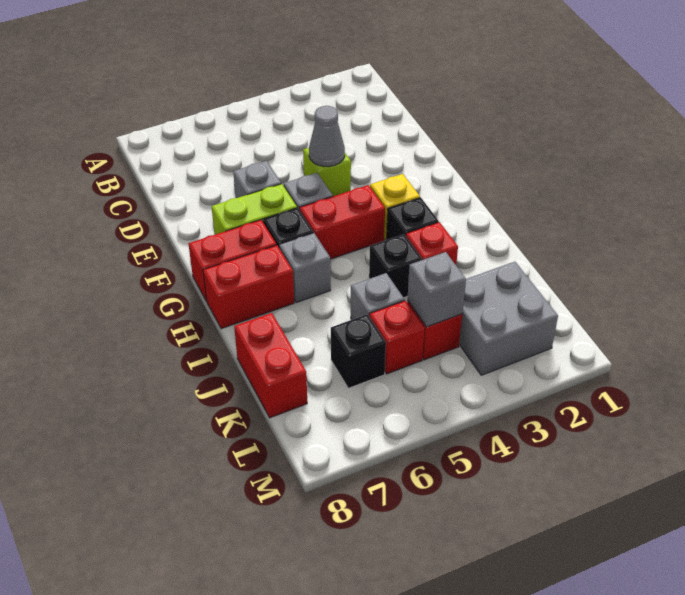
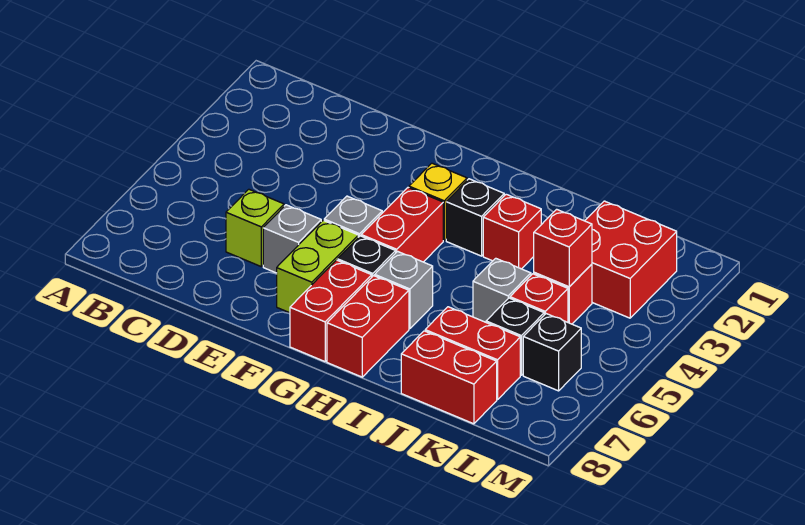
lime brick E4 level 1 -> lime brick D6 level 1
grey cone E4 level 2 -> none
black brick I4 level 1 -> black brick L6 level 1
none -> red brick J7:K7 level 1
grey brick K2:L3 level 1 -> red brick K2:L3 level 1
grey brick K4 level 2 -> red brick K4 level 2

